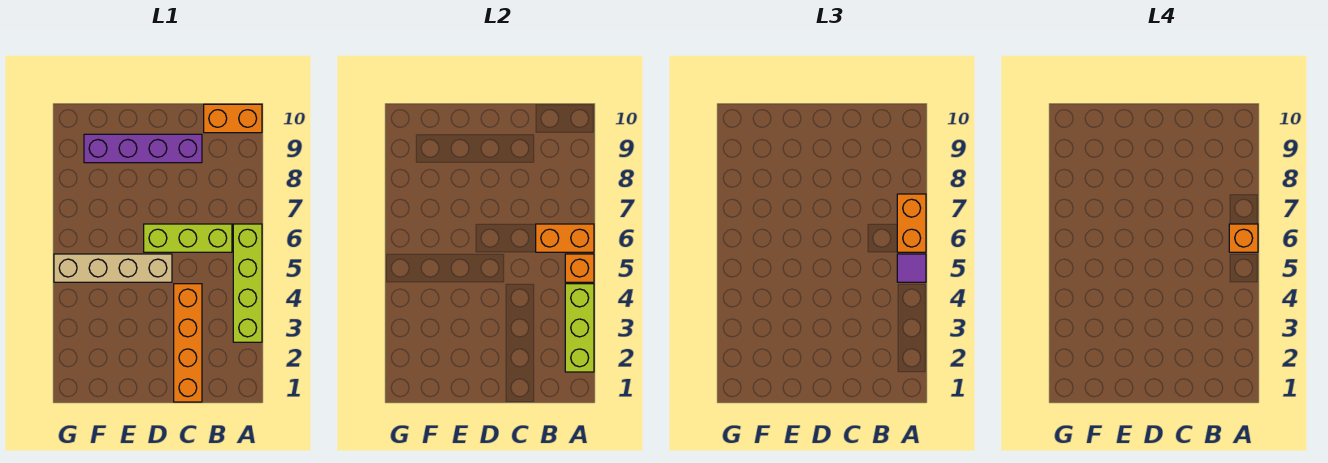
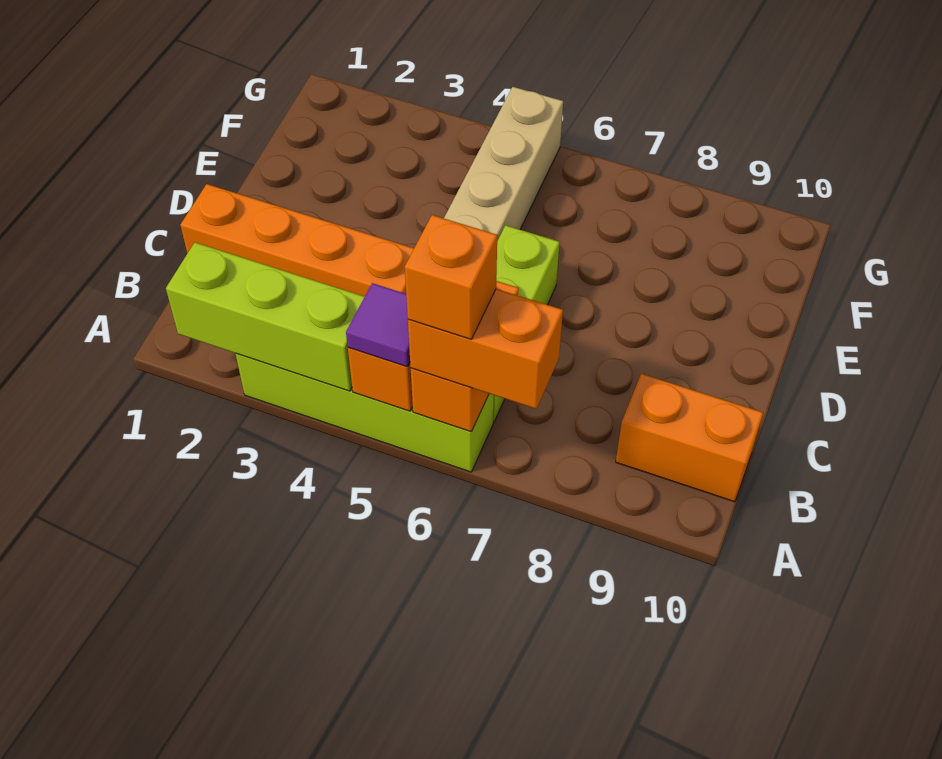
orange brick A10:B10 level 1 -> orange brick B9:B10 level 1
purple brick C9:F9 level 1 -> none

